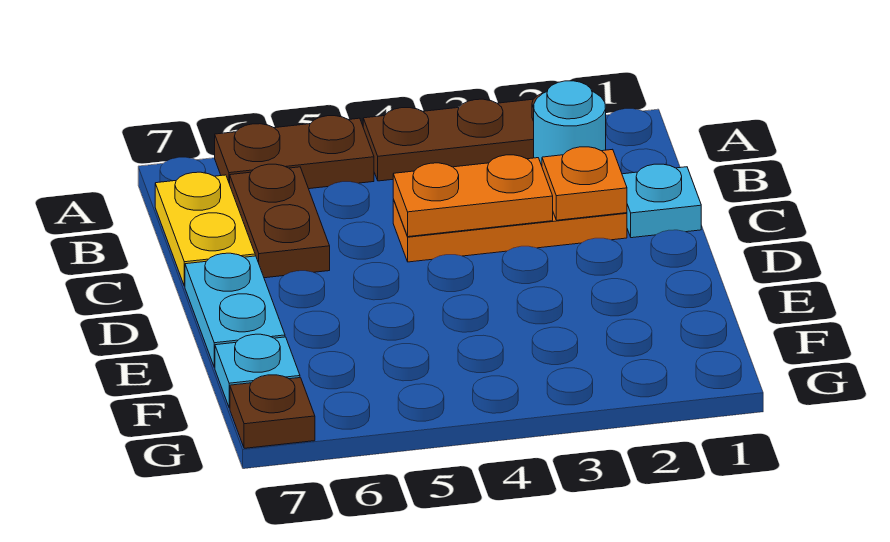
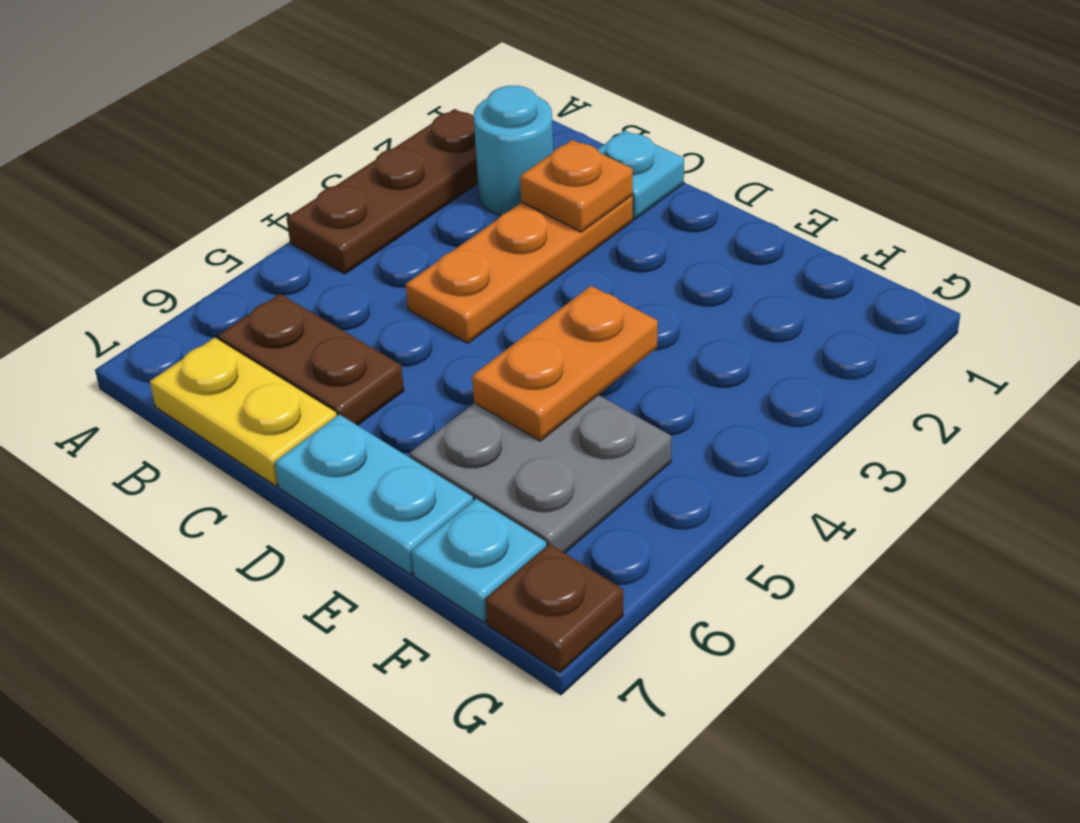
brown plate A5:A6 level 1 -> none
orange plate C3:C4 level 2 -> orange plate E4:E5 level 2
none -> grey plate E5:F6 level 1

